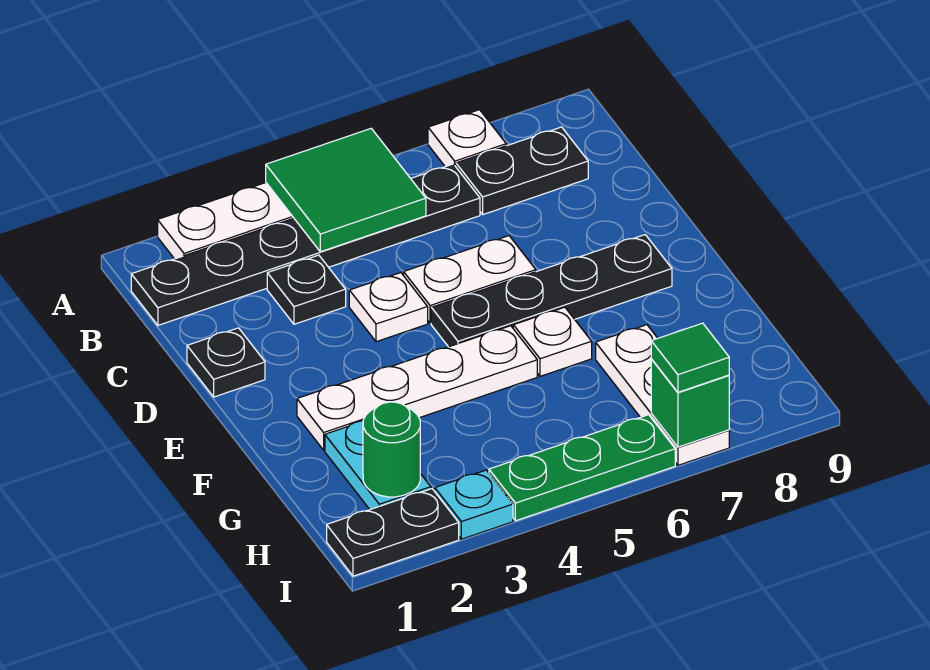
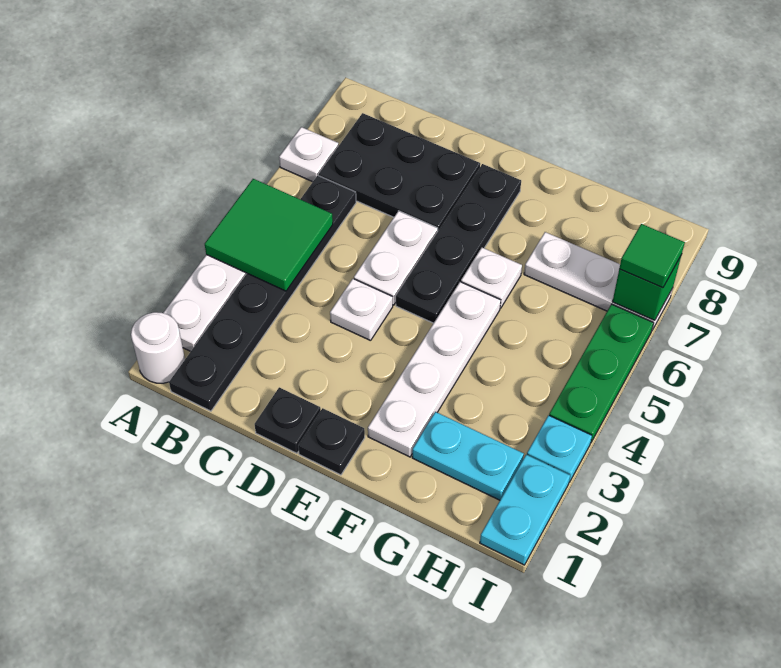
none -> white round brick A1 level 1
black plate B7:B8 level 1 -> black plate B7:D8 level 1
black plate C3 level 1 -> black plate E1 level 1
green round brick H2 level 2 -> none
black plate I1:I2 level 1 -> cyan plate I1:I2 level 1

